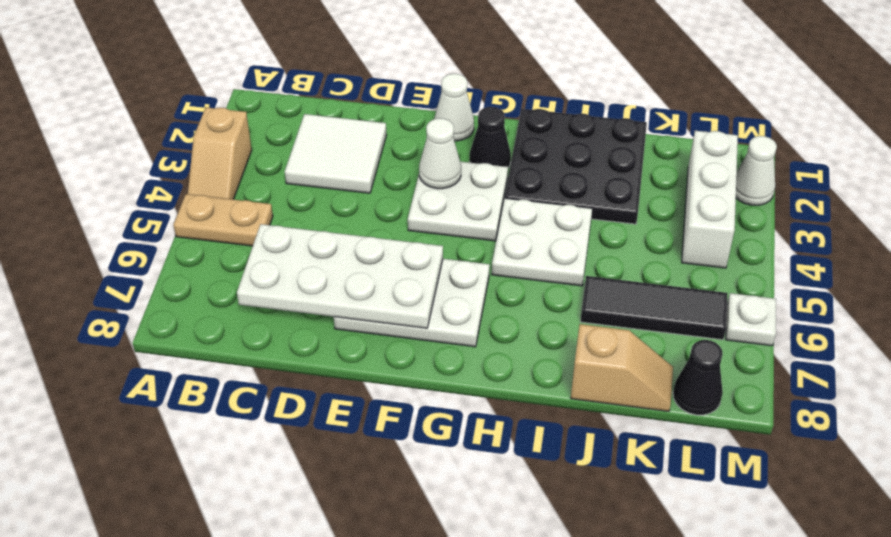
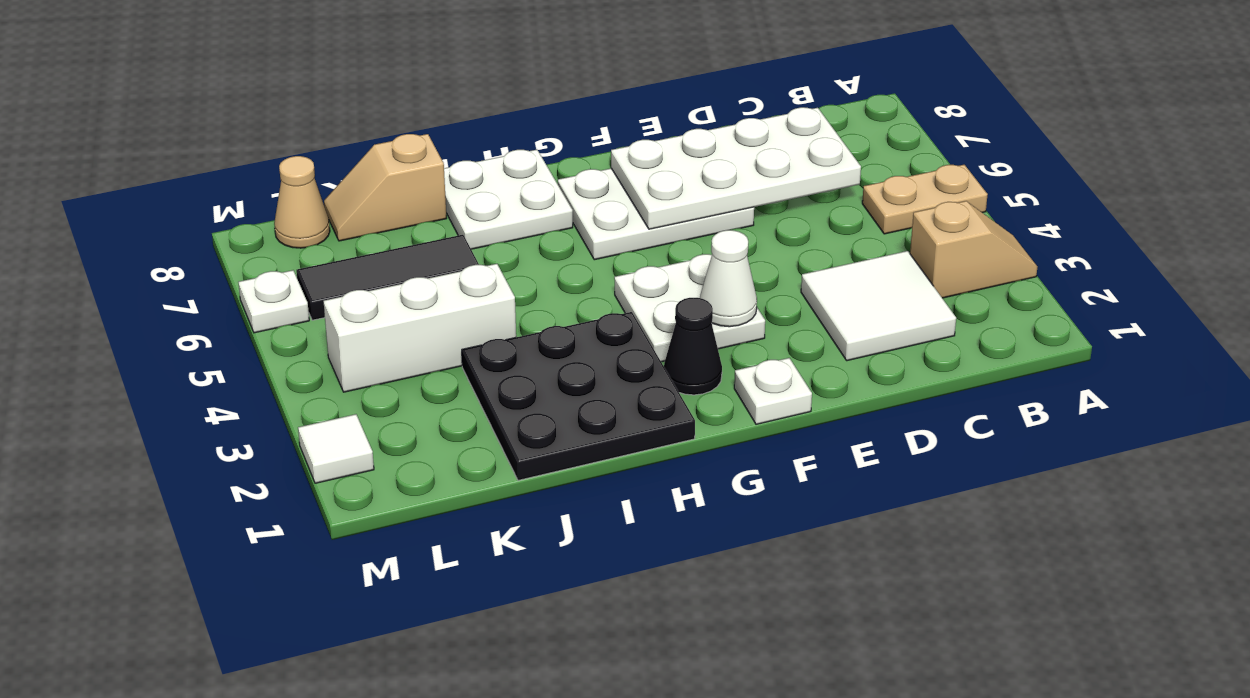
tan slope A3:A4 level 1 top 3 -> tan slope A3:B3 level 1 top B
white cone F1 level 1 -> white plate F1 level 1
white plate H4:I5 level 1 -> white plate H7:I8 level 1
white brick L2:L4 level 1 -> white brick J4:L4 level 1
black cone L8 level 1 -> tan cone L8 level 1
white cone M2 level 1 -> white tile M2 level 1

